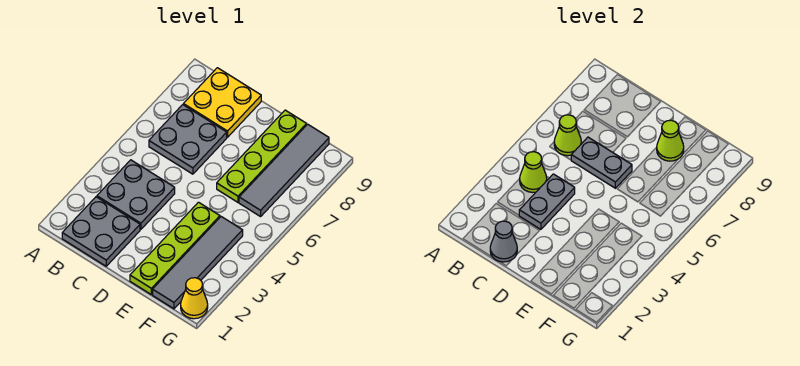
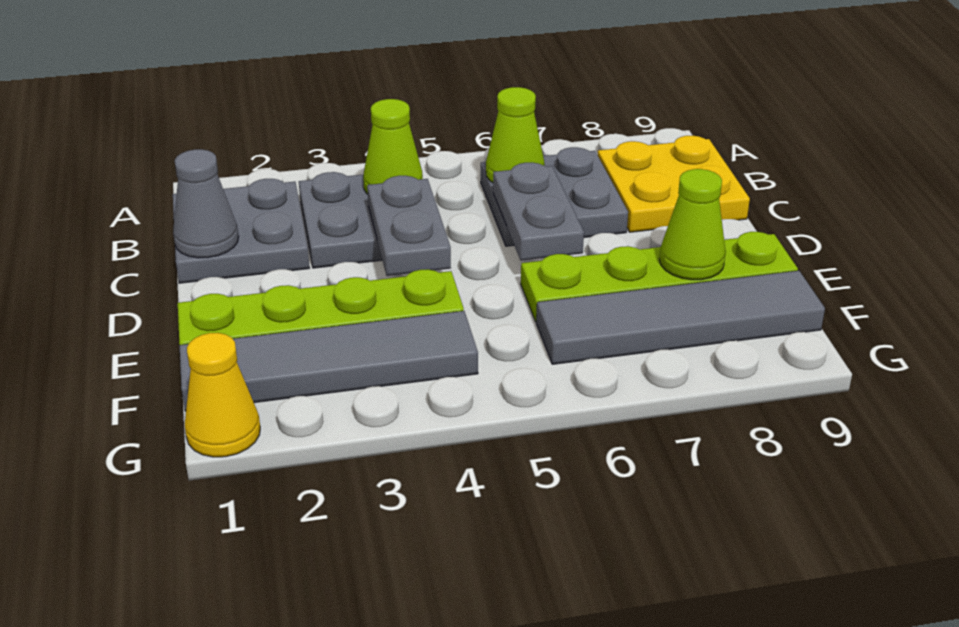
grey plate C3:C4 level 2 -> grey plate C4:D4 level 2

